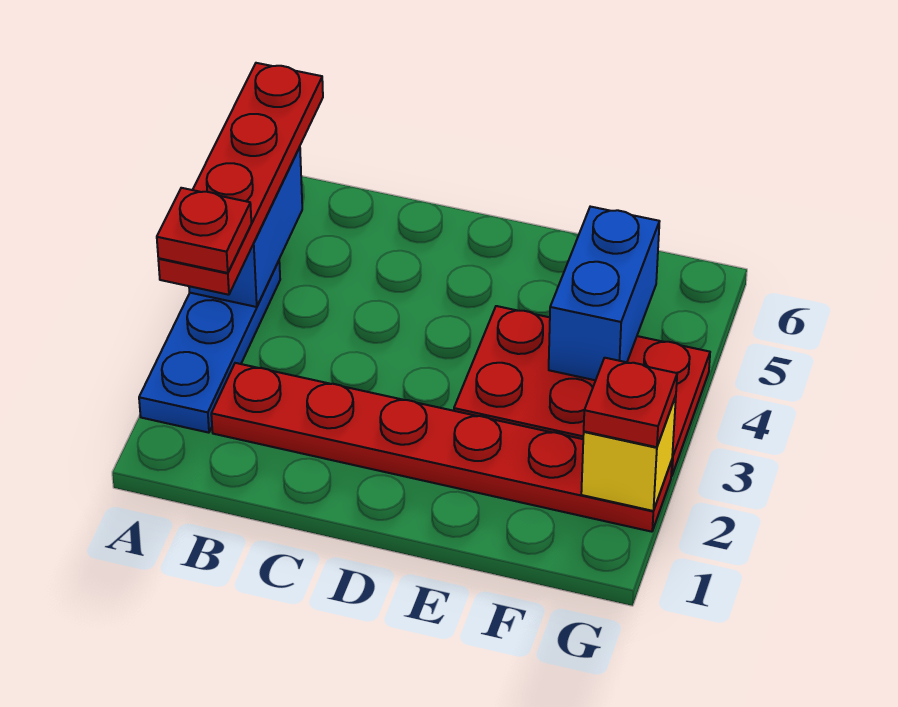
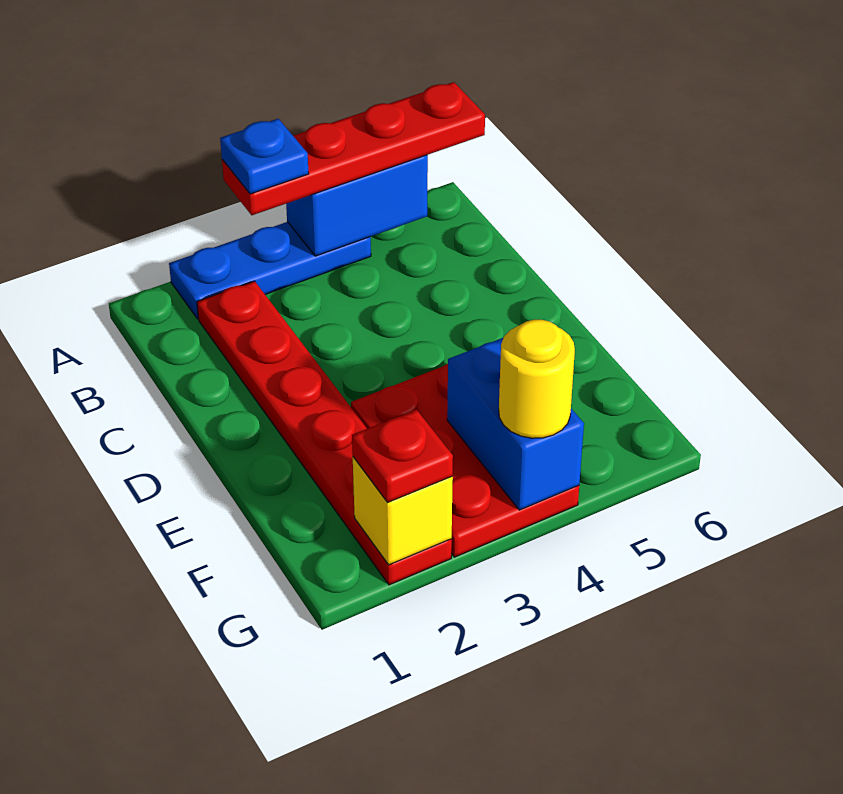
red plate A3 level 4 -> blue plate A3 level 4
blue brick F4:F5 level 2 -> blue brick F4:G4 level 2
none -> yellow round brick G4 level 3

